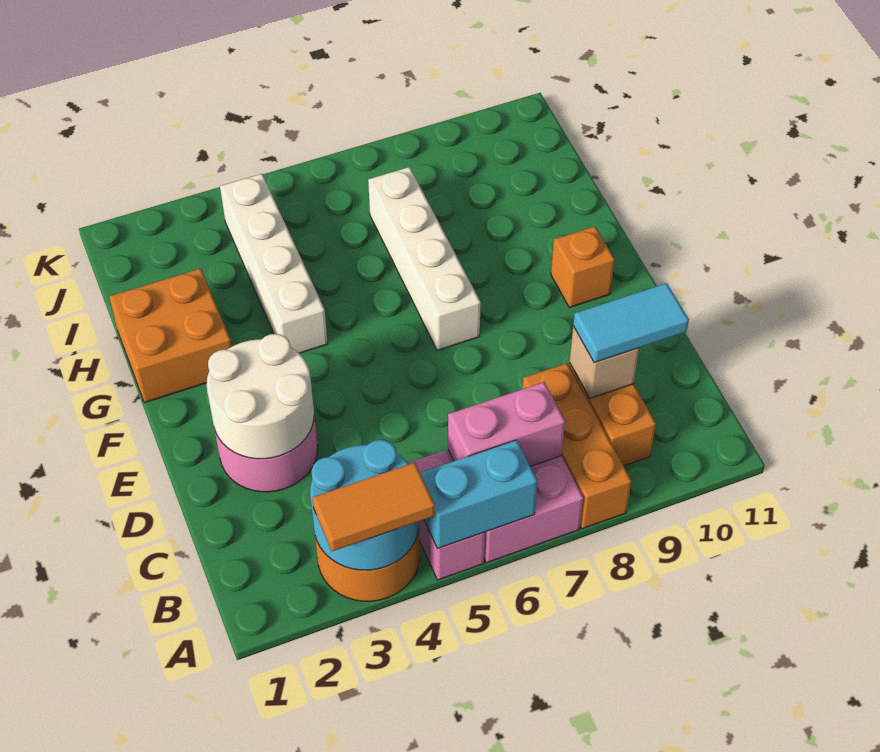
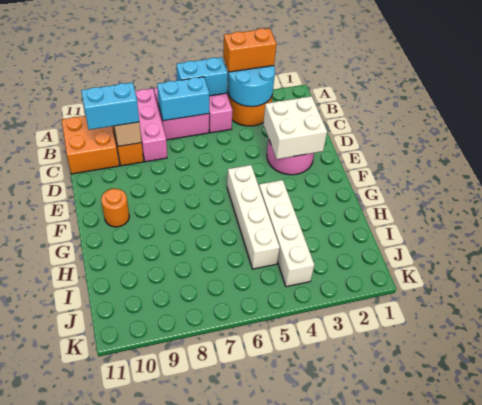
orange tile A3:A4 level 3 -> orange brick A3:A4 level 3
orange brick A8:C8 level 1 -> pink brick A8:C8 level 1
pink brick B6:B7 level 2 -> cyan brick B6:B7 level 2
cyan tile C9:C10 level 3 -> cyan brick C9:C10 level 3
white round brick D2:E3 level 2 -> white brick D2:E3 level 2
white brick F7:I7 level 1 -> white brick F5:I5 level 1
orange brick F10 level 1 -> orange round brick F10 level 1
orange brick G1:H2 level 1 -> orange brick B10:C11 level 1

